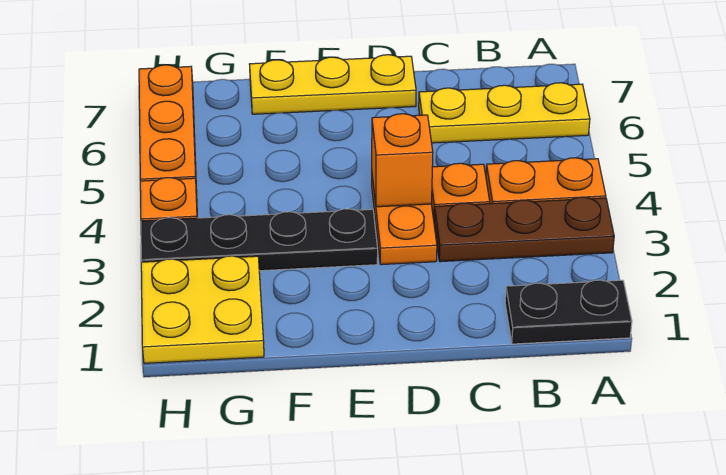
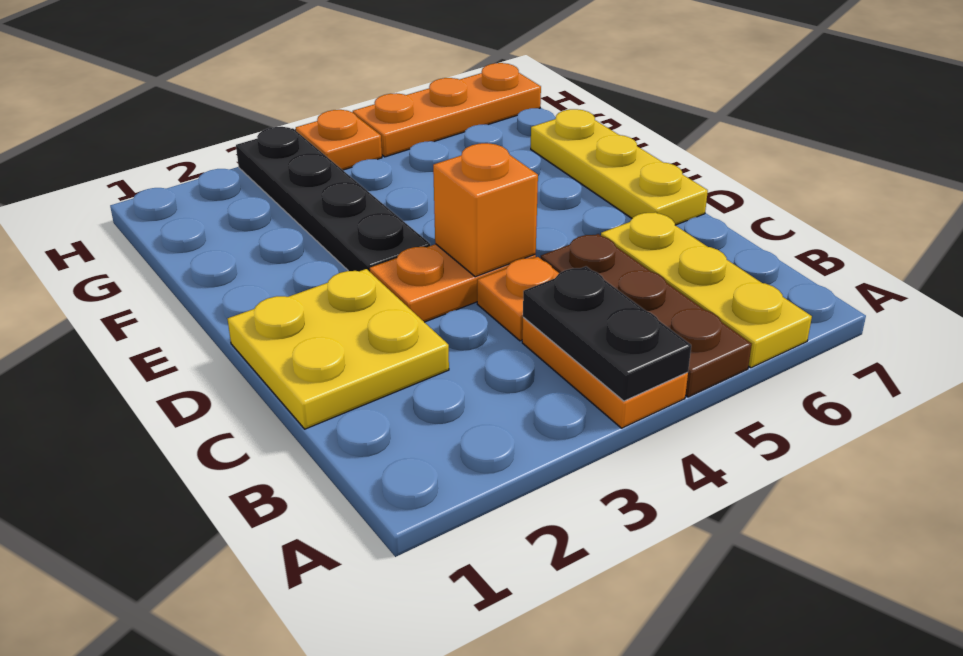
black plate A1:B1 level 1 -> black plate A4:B4 level 2
brown plate A3:C3 level 1 -> brown plate A5:C5 level 1
yellow plate G1:H2 level 1 -> yellow plate C1:D2 level 1

